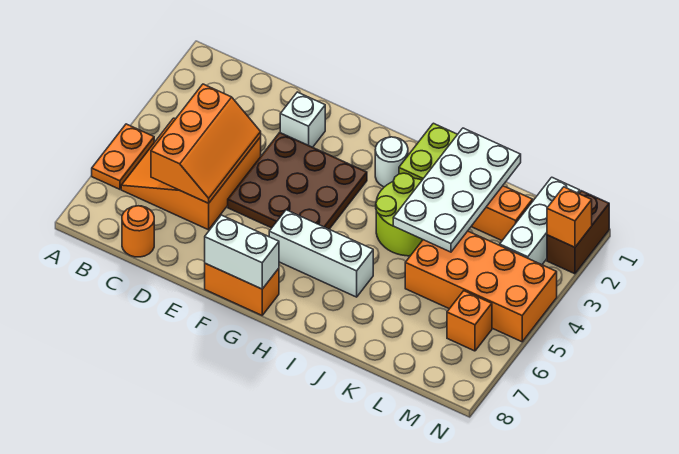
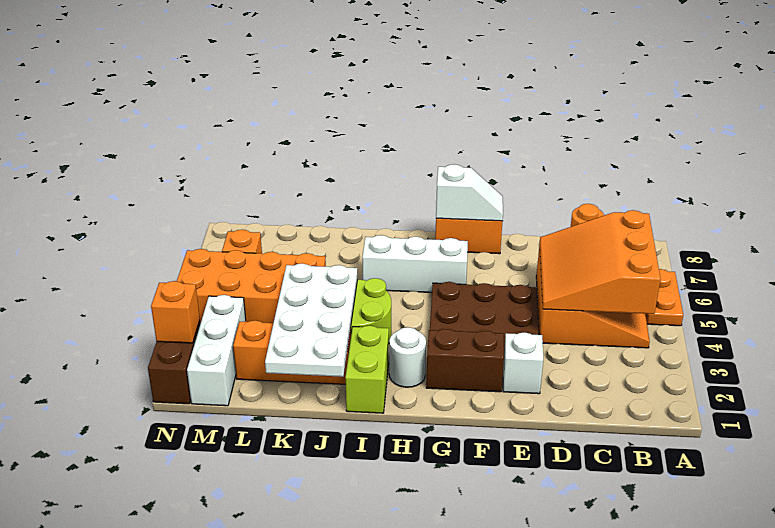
orange slope C4:D6 level 2 top C -> orange slope B4:D6 level 2 top B
none -> brown brick F2:G2 level 1
white brick F8:G8 level 2 -> white slope F8:G8 level 2 top G

